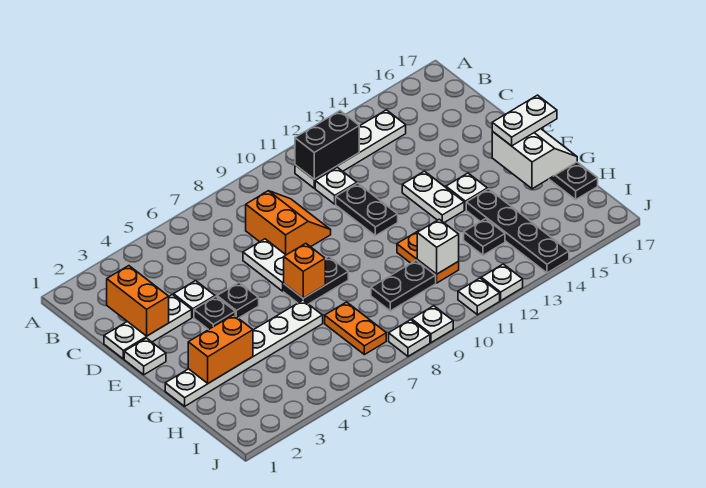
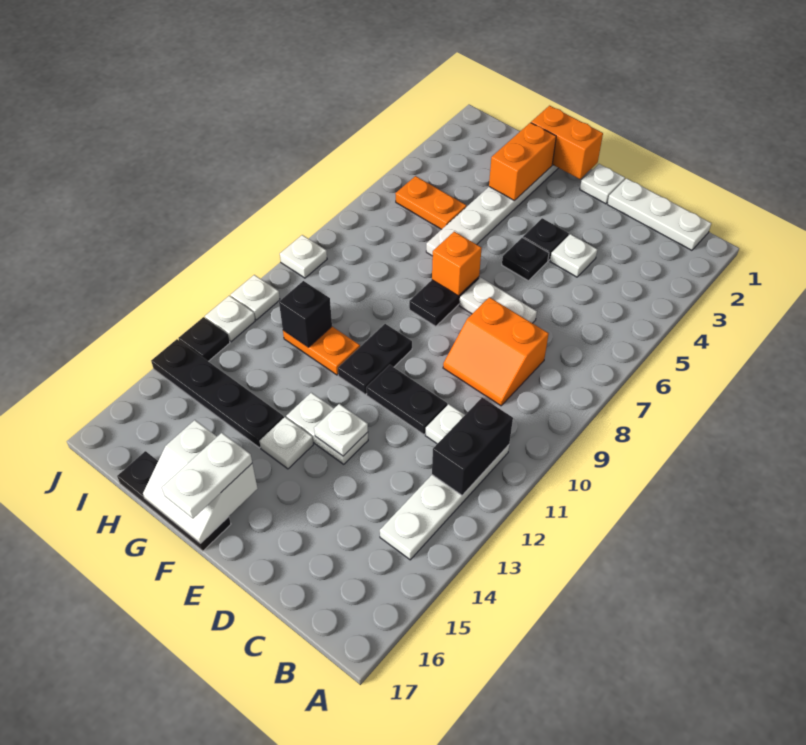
orange brick C2:D2 level 2 -> orange brick F1:G1 level 2
white plate D1:D3 level 1 -> white plate B1:D1 level 1
orange plate H7:I7 level 1 -> orange plate H5:I5 level 1
black plate H9:H10 level 1 -> black plate F10:F11 level 1
white brick H11 level 2 -> black brick H11 level 2
black plate H13 level 1 -> black plate J13 level 1
white plate J8 level 1 -> white plate E13 level 2

